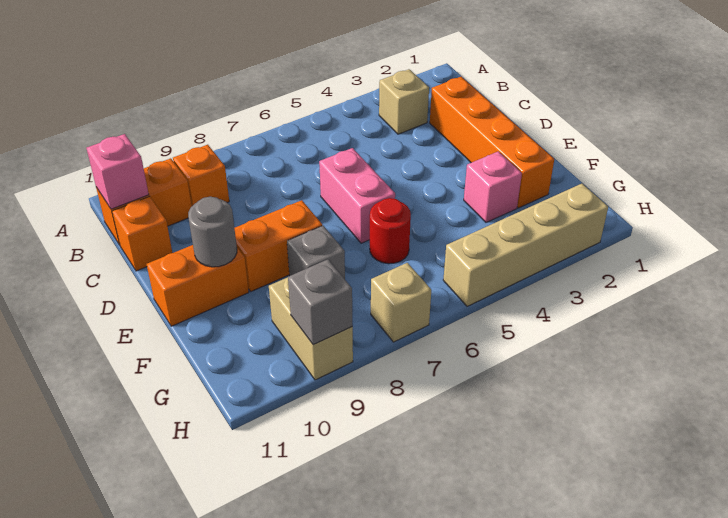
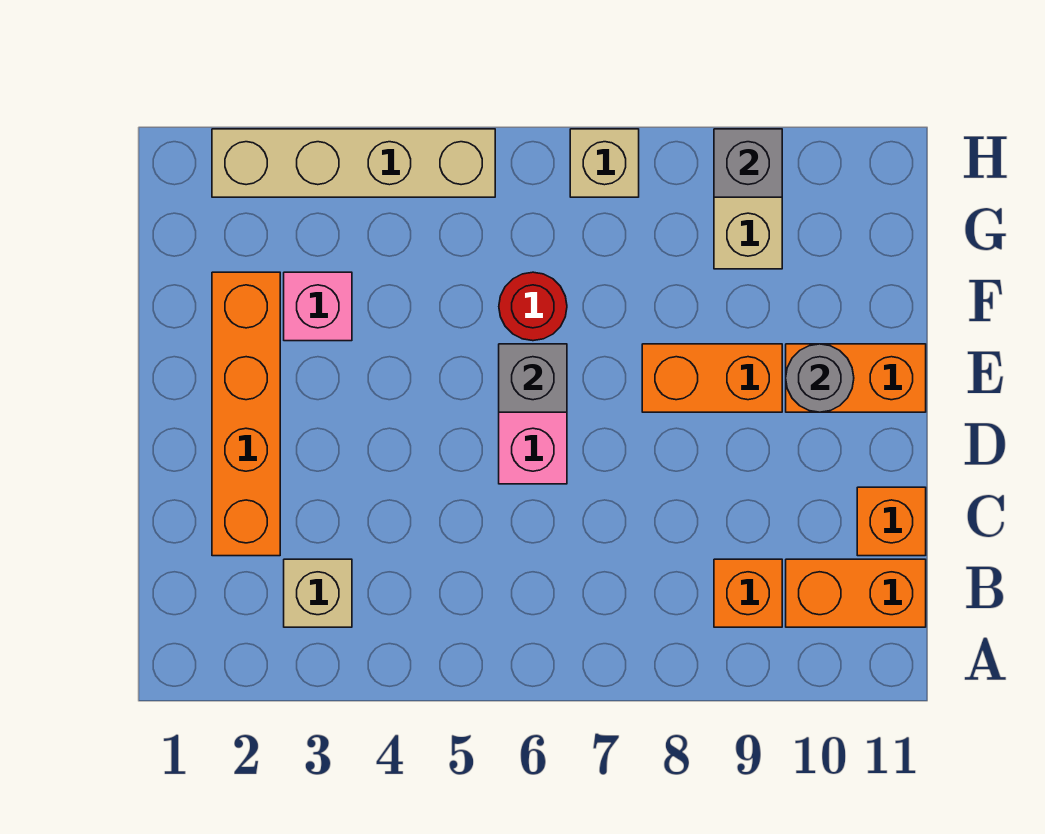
pink brick B11 level 2 -> none
grey brick F8 level 1 -> grey brick E6 level 2

